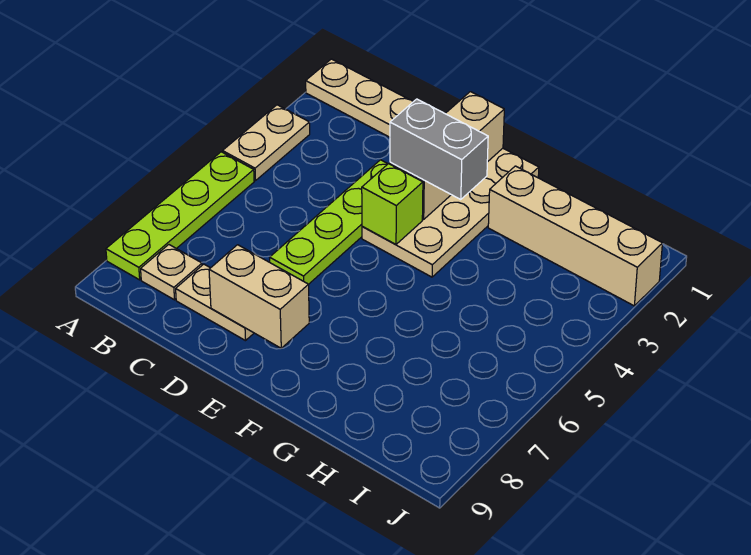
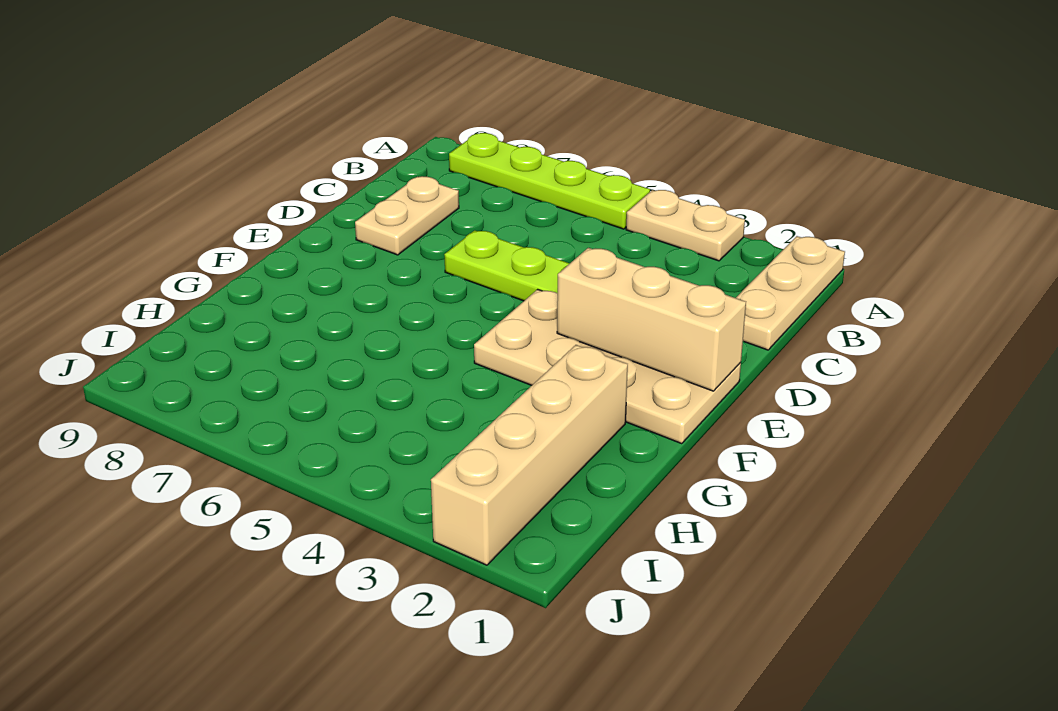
tan plate B8 level 1 -> none
tan brick D8:E8 level 2 -> none
grey brick E3:F3 level 3 -> none
lime brick E4 level 2 -> none

